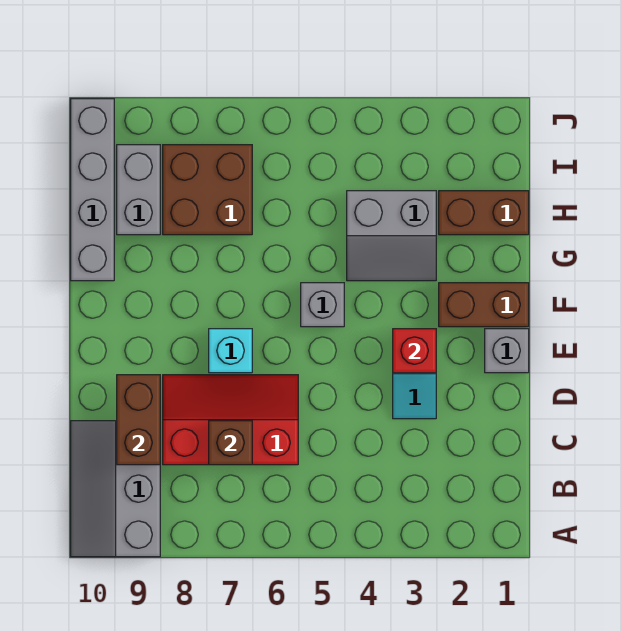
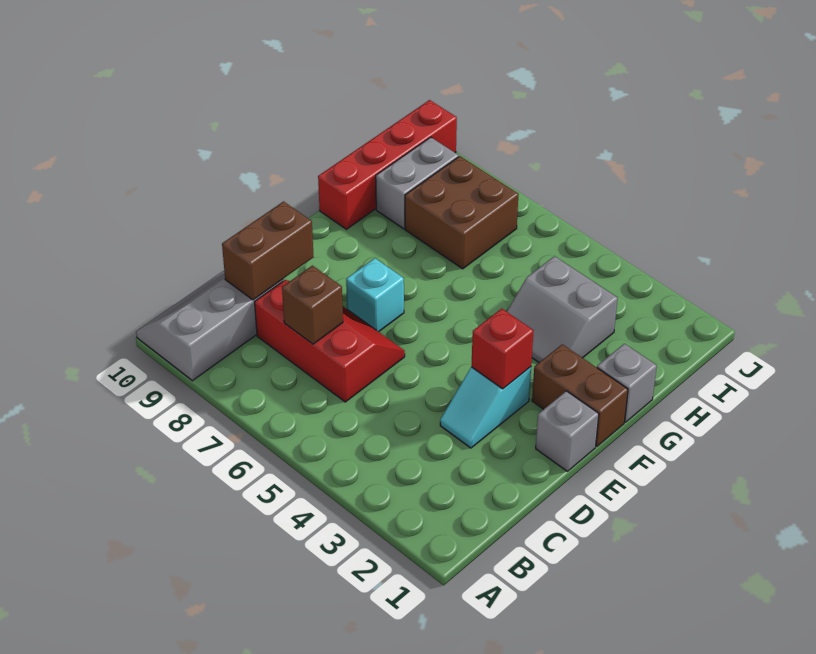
grey brick F5 level 1 -> grey brick G1 level 1
grey brick G10:J10 level 1 -> red brick G10:J10 level 1
brown brick H1:H2 level 1 -> none

